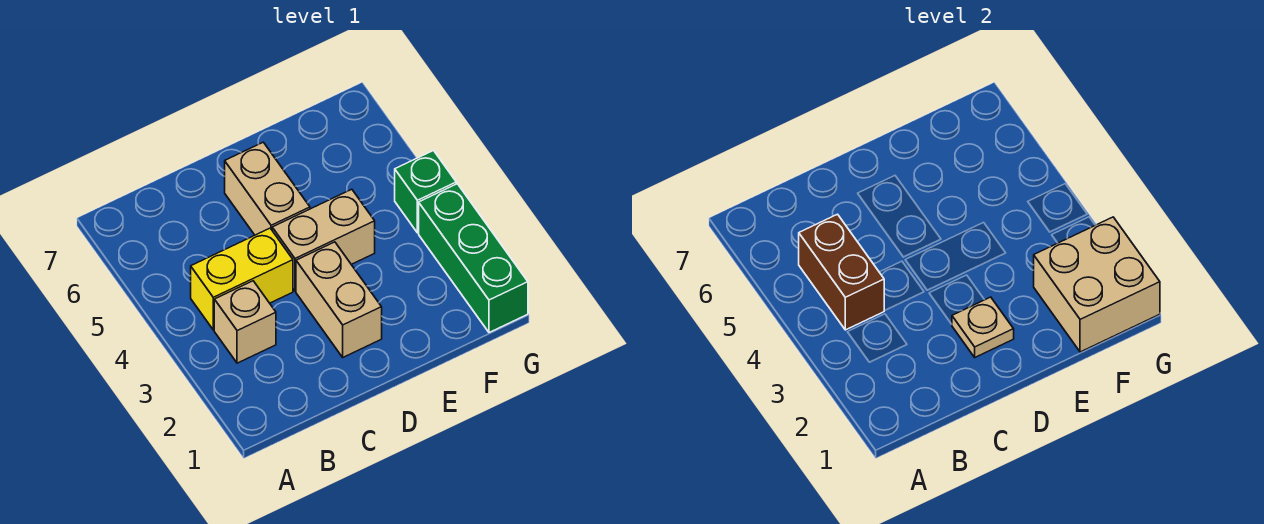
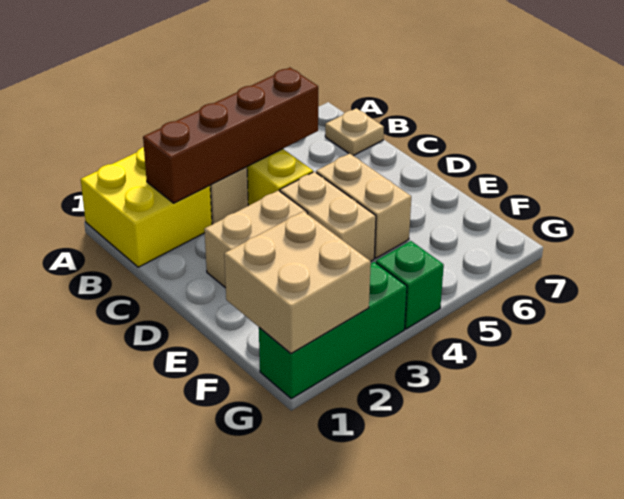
none -> yellow brick A1:B2 level 1
brown brick B4:B5 level 2 -> brown brick B2:B5 level 2
tan plate D2 level 2 -> tan plate B7 level 1
tan brick D5:D6 level 1 -> tan brick D5:E5 level 1

